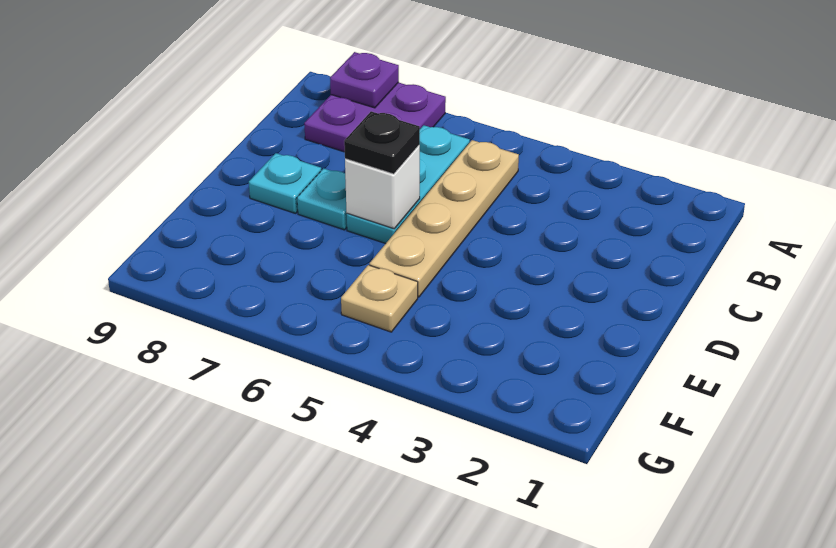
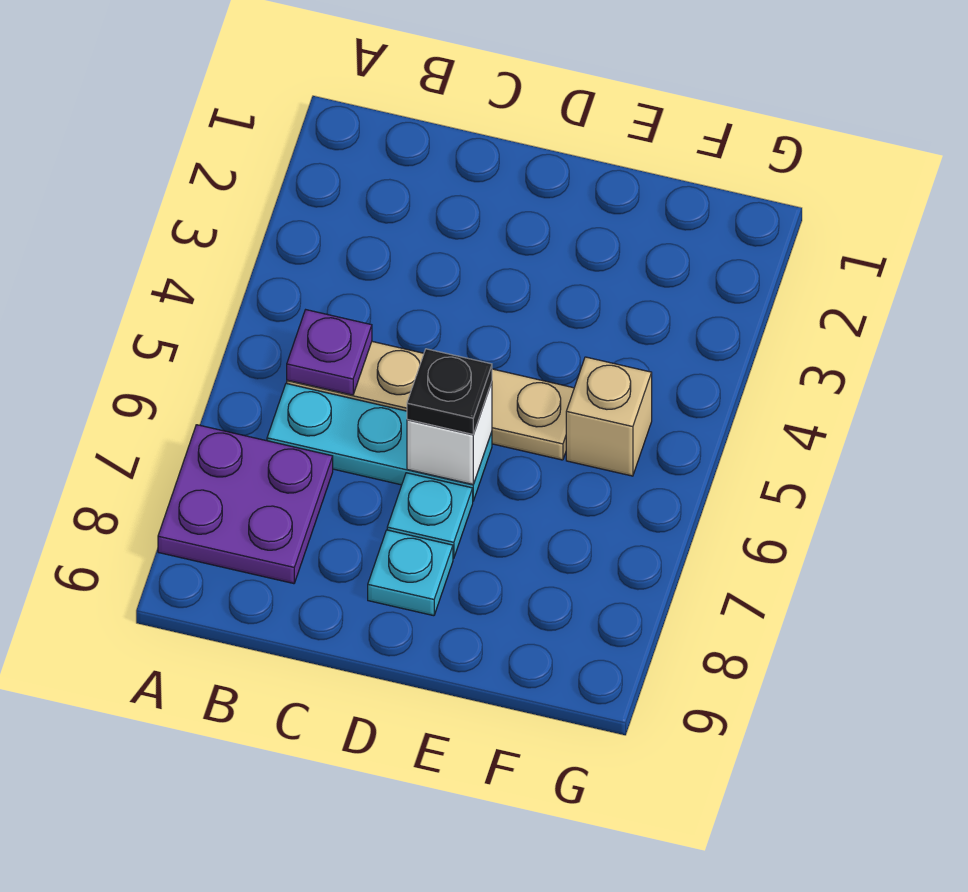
purple plate A8 level 2 -> purple plate B5 level 2
tan plate F5 level 1 -> tan brick F5 level 1

